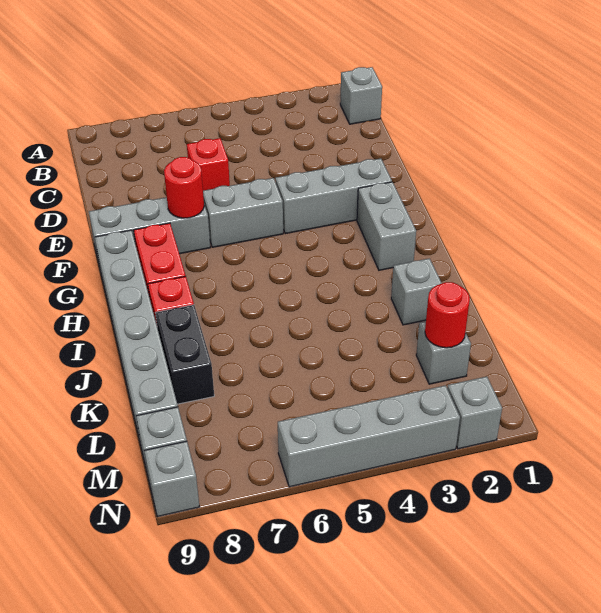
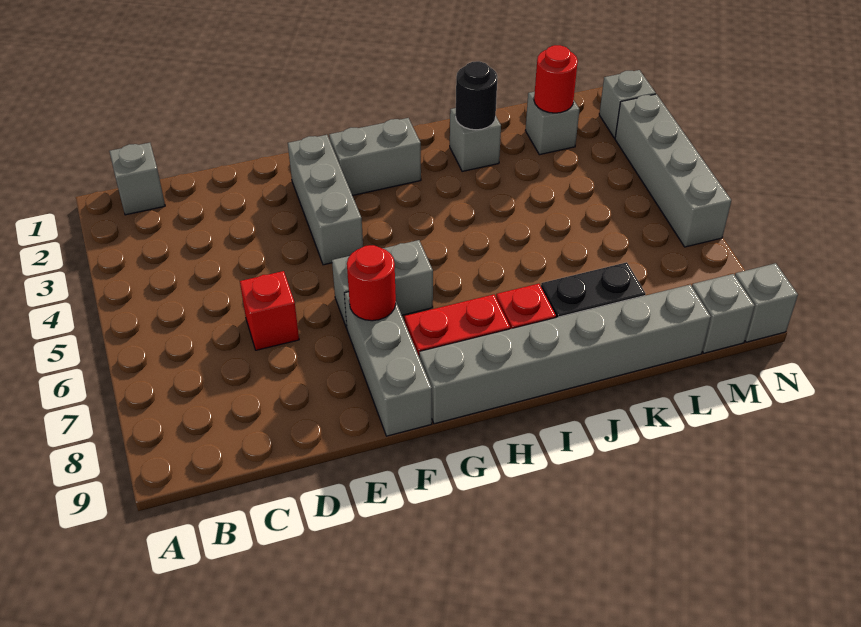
grey brick F5:F6 level 1 -> grey brick F6:G6 level 1
none -> black round brick J2 level 2

